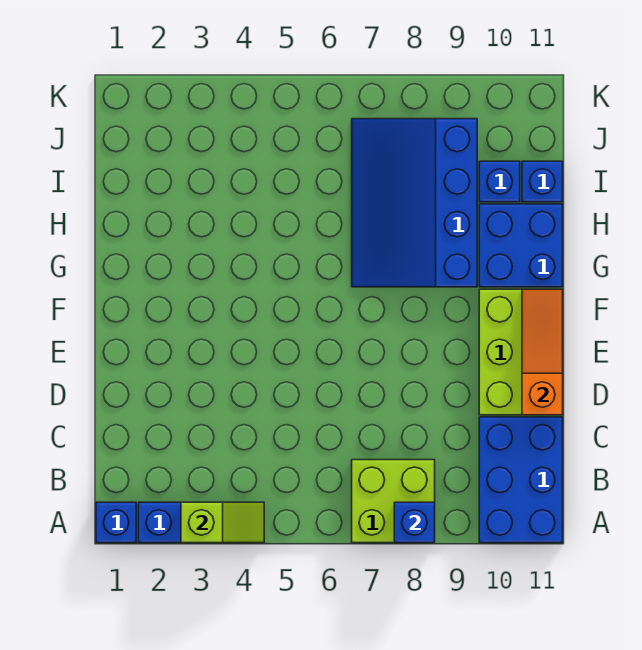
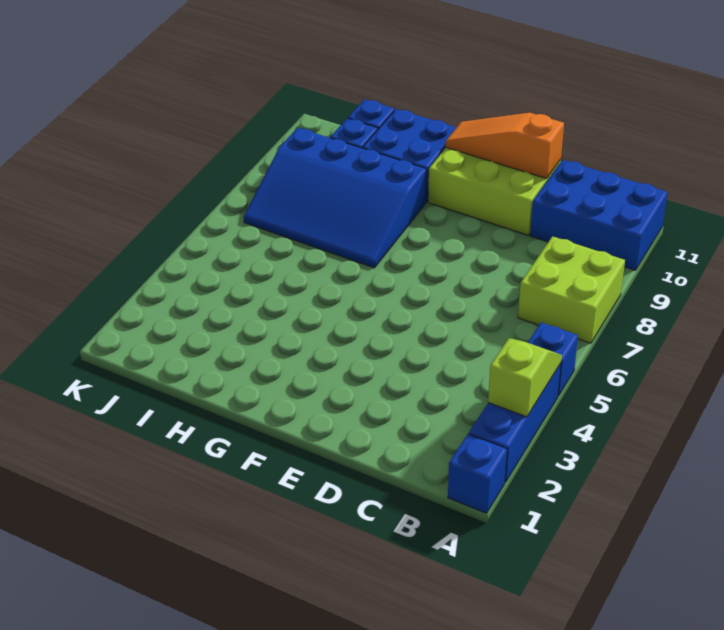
blue brick A8 level 2 -> blue brick A5 level 1

